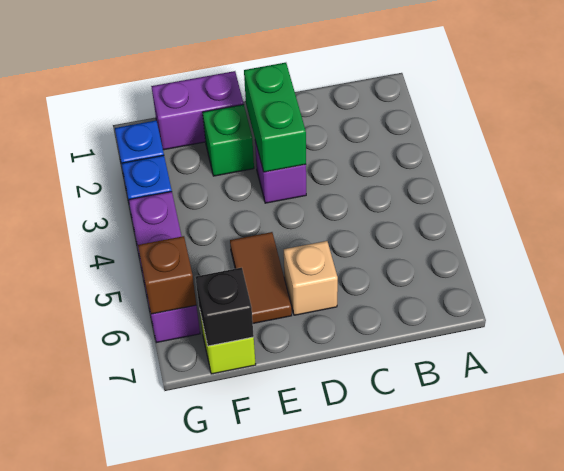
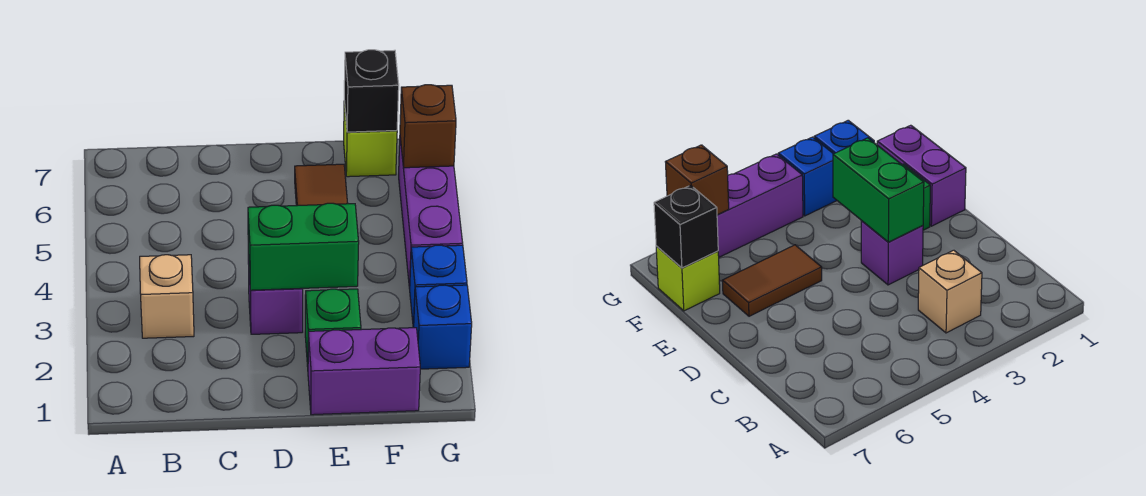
green brick D2:D3 level 2 -> green brick D3:E3 level 2
tan brick D6 level 1 -> tan brick B3 level 1

